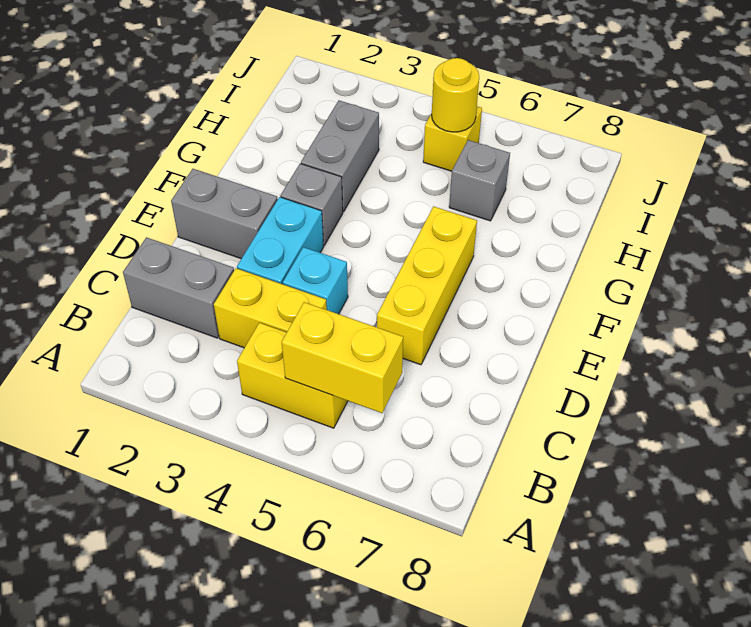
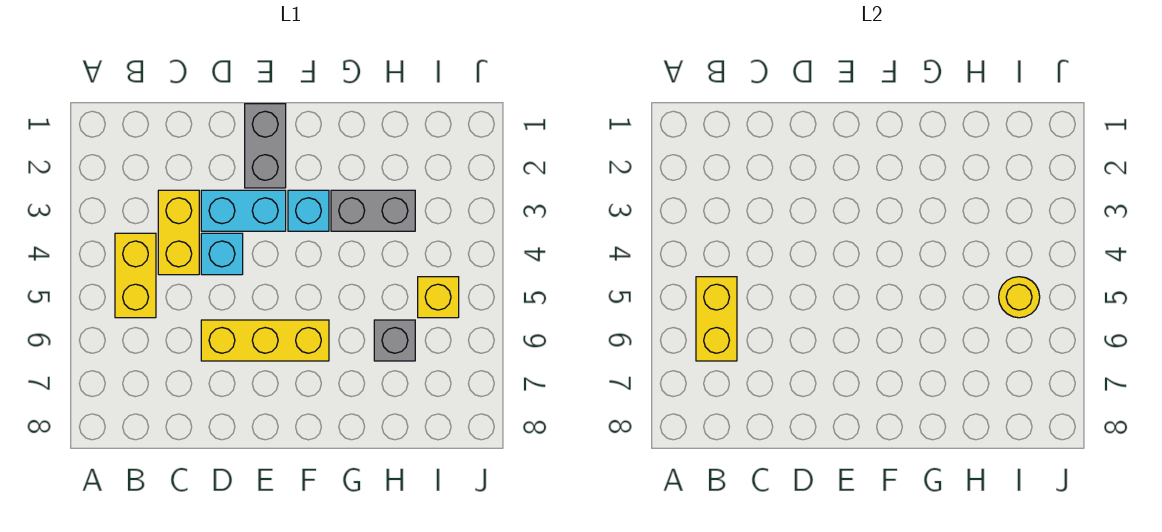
grey brick C1:C2 level 1 -> none
grey brick F3 level 1 -> cyan brick F3 level 1

